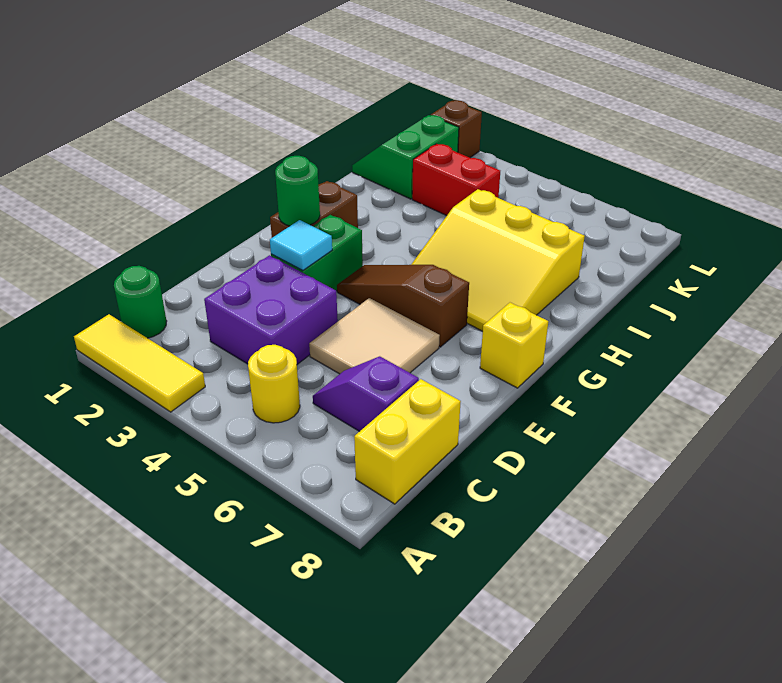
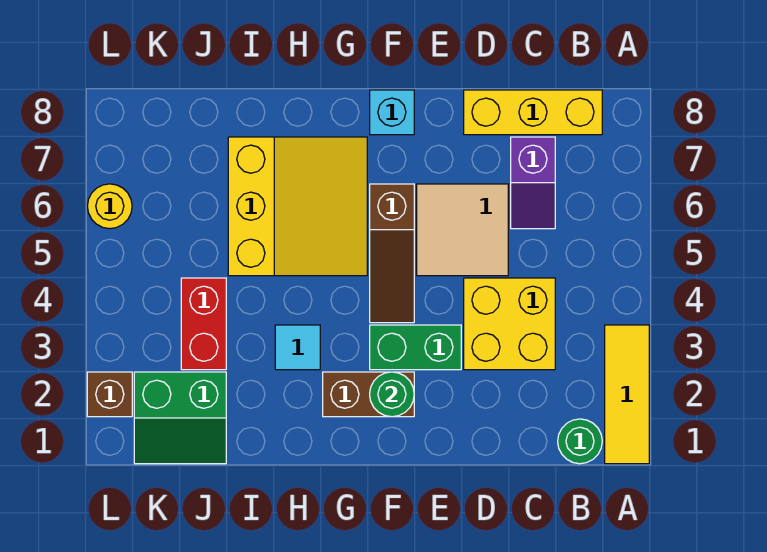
yellow round brick B5 level 1 -> yellow round brick L6 level 1
yellow brick B8:C8 level 1 -> yellow brick B8:D8 level 1
purple brick C3:D4 level 1 -> yellow brick C3:D4 level 1
cyan tile E3 level 2 -> cyan tile H3 level 1
yellow brick F8 level 1 -> cyan brick F8 level 1

